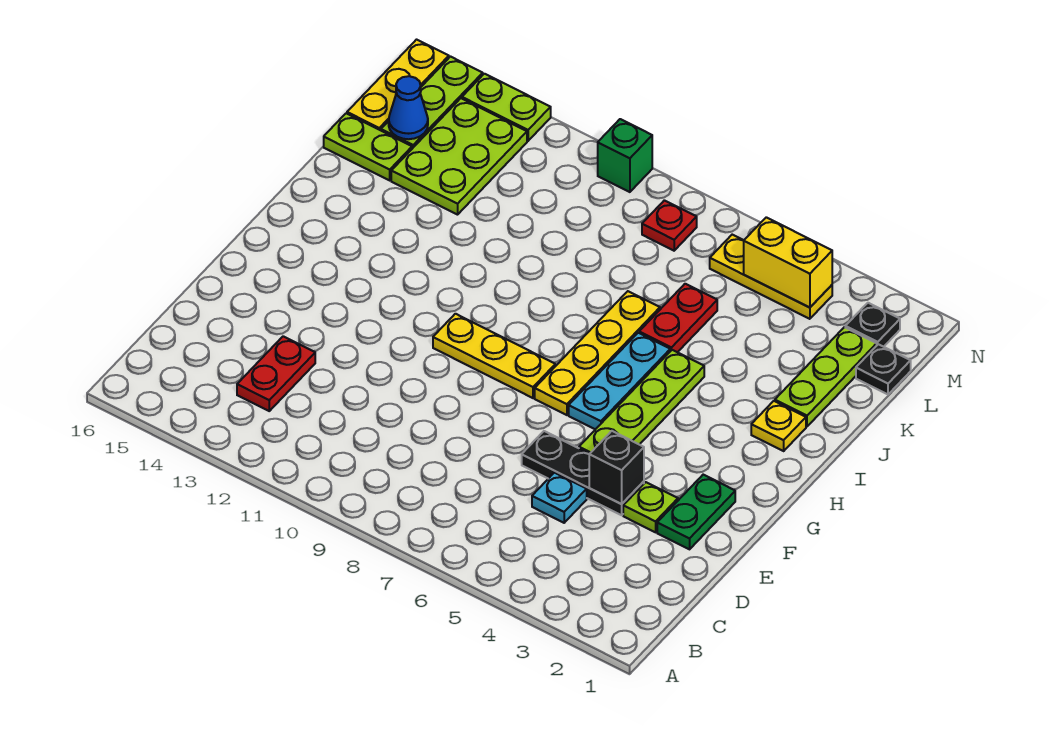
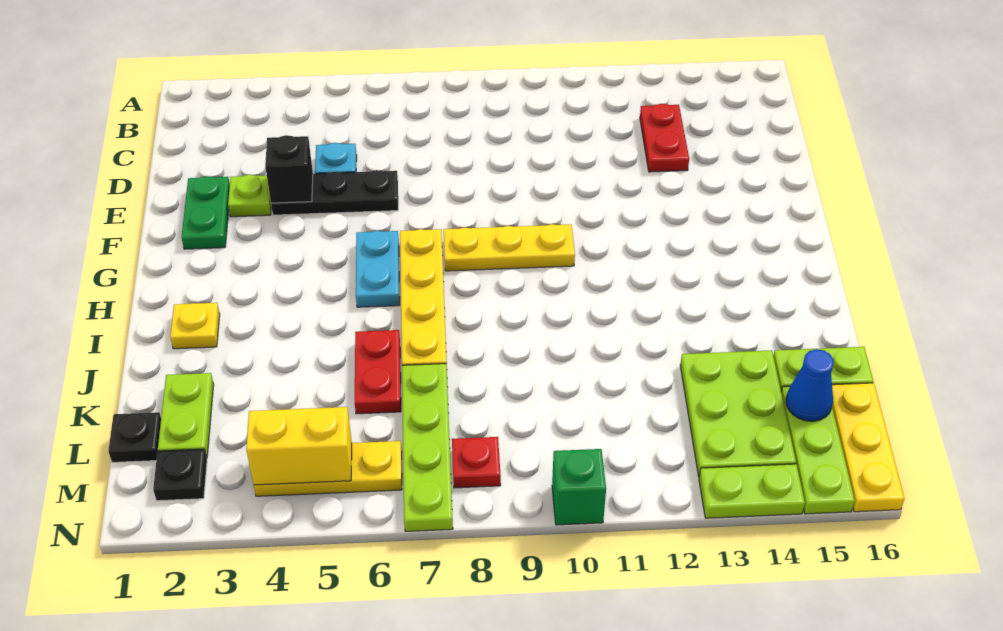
lime plate F5:I5 level 1 -> lime plate K7:N7 level 1
cyan plate G6:I6 level 1 -> cyan plate G6:H6 level 1
lime plate J2:L2 level 1 -> lime plate K2:L2 level 1

